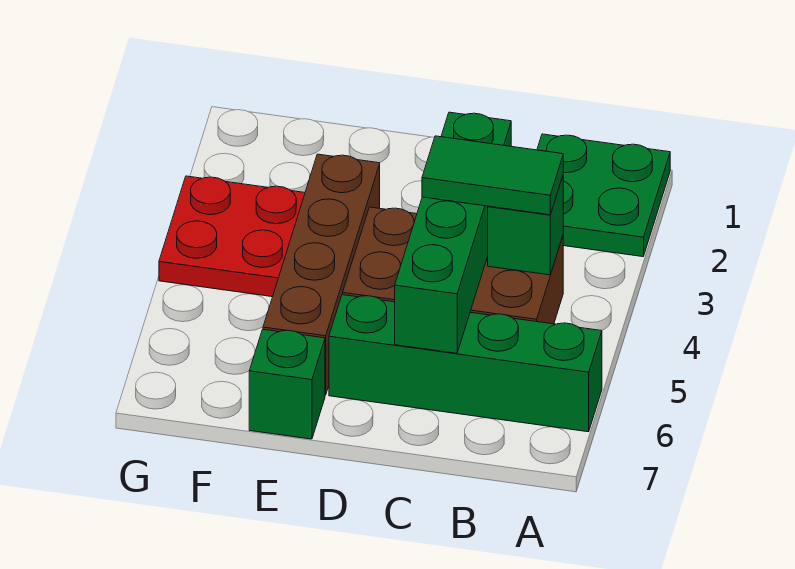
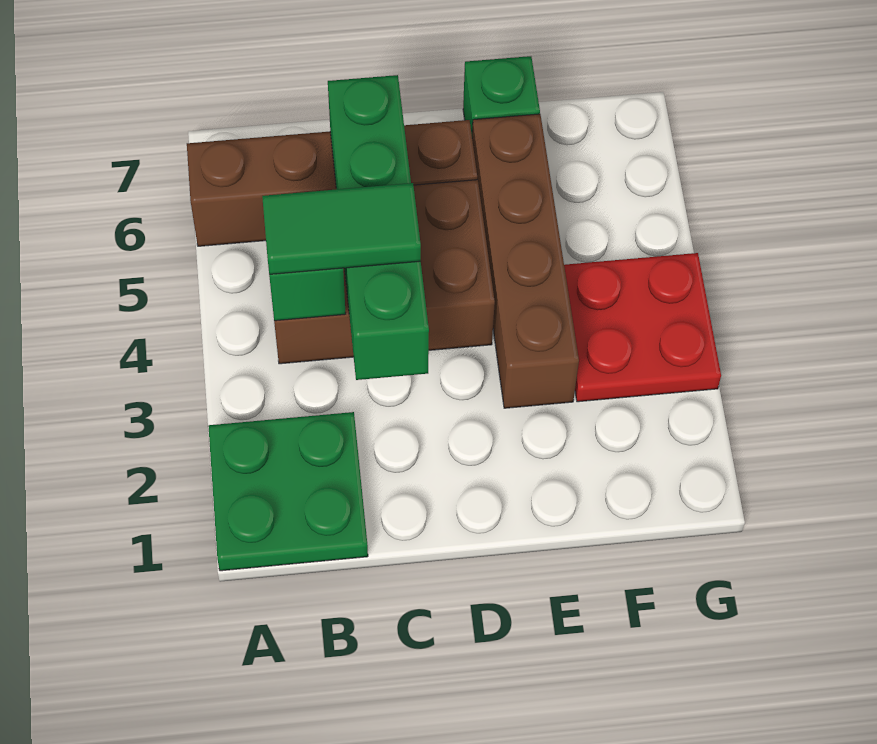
green brick A6:D6 level 1 -> brown brick A6:D6 level 1

